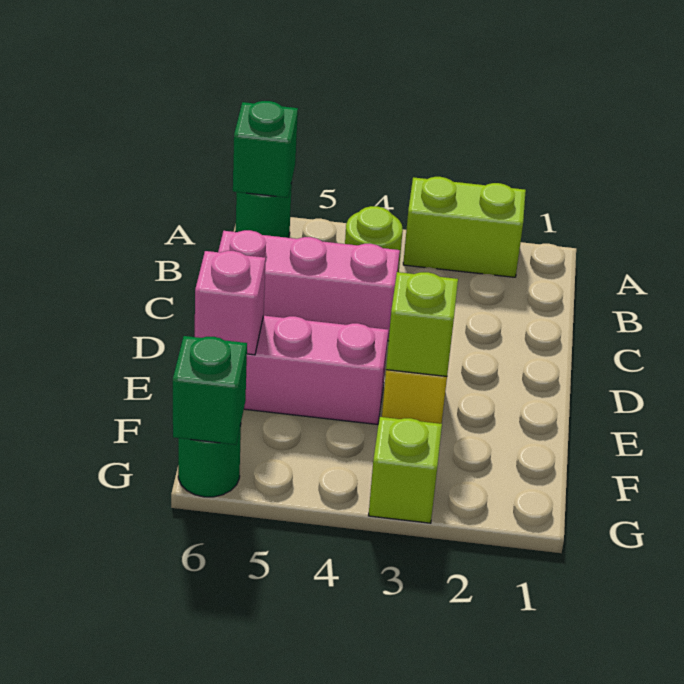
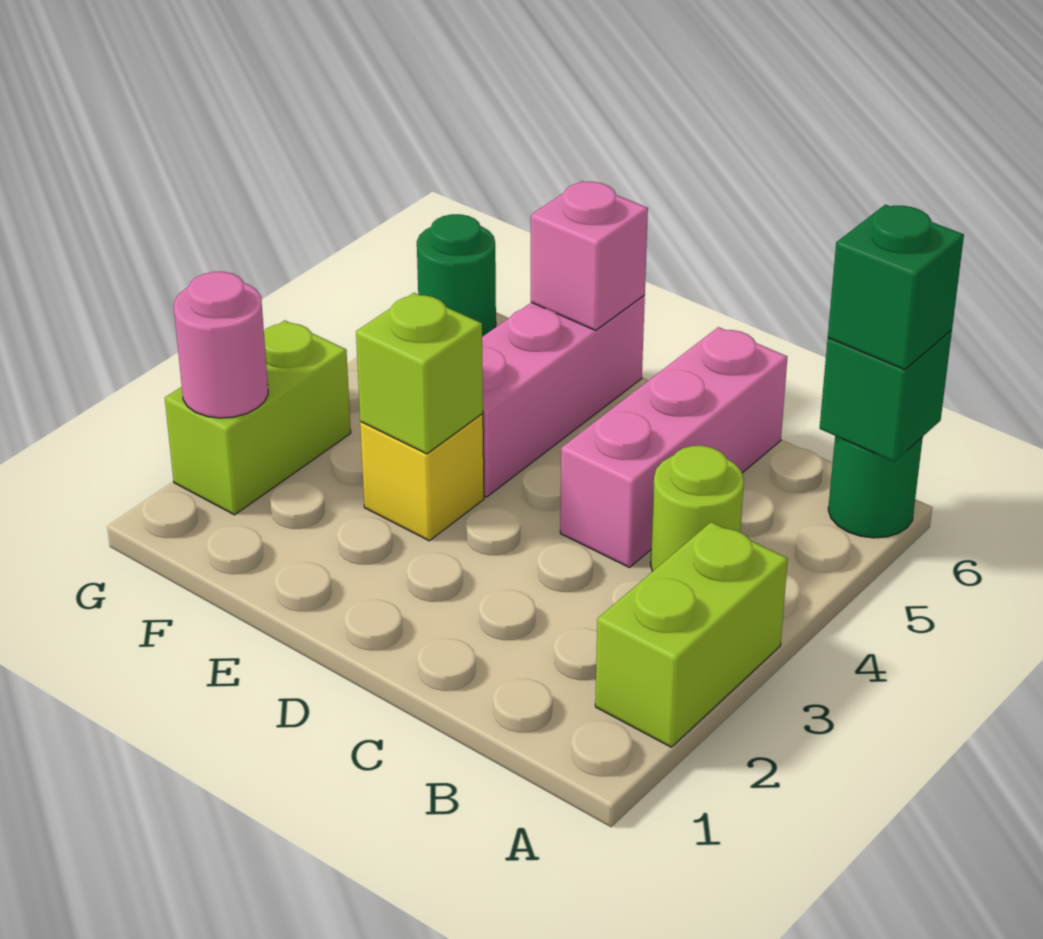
none -> pink round brick G2 level 2
lime brick G3 level 1 -> lime brick G2:G3 level 1
green brick G6 level 2 -> green brick A6 level 3

